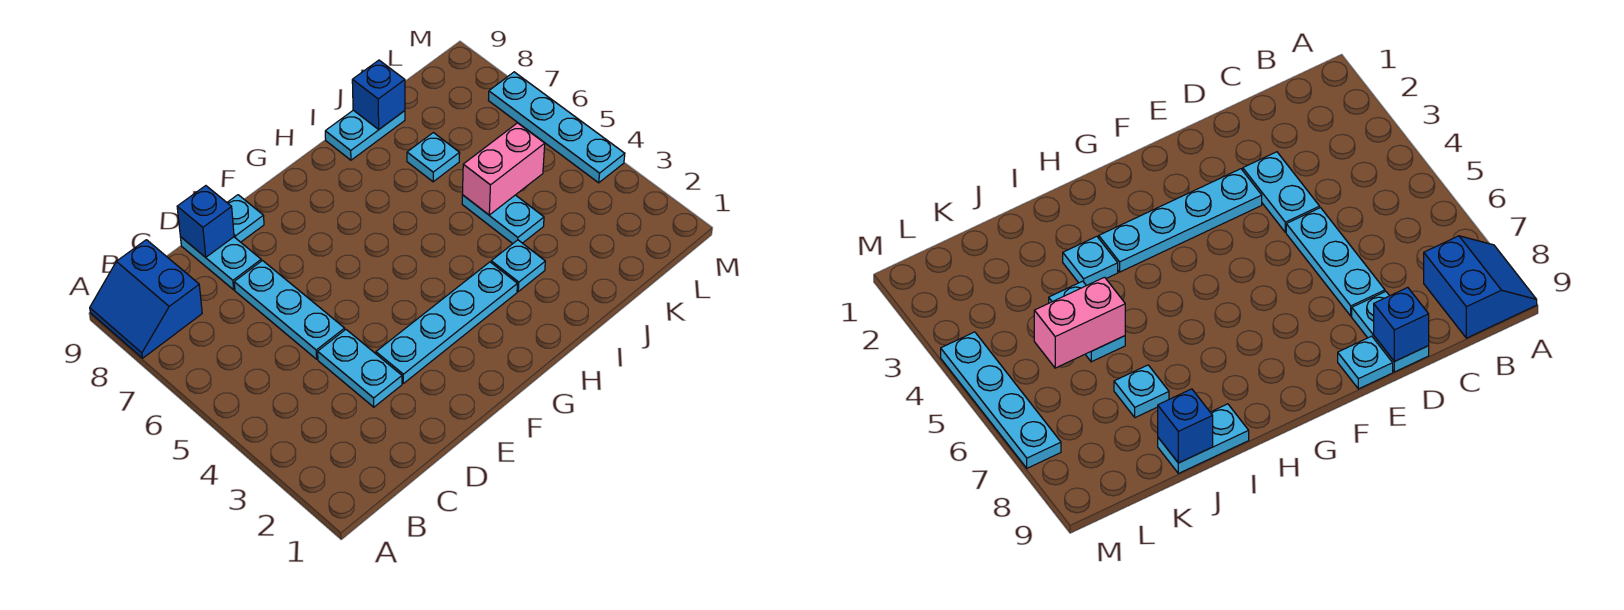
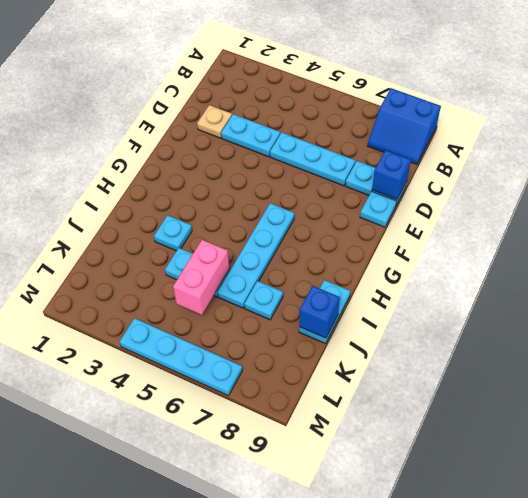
blue slope A8:B9 level 1 top B -> blue slope A8:B9 level 1 top A
none -> tan plate D2 level 1
cyan plate E3:H3 level 1 -> cyan plate G6:J6 level 1

